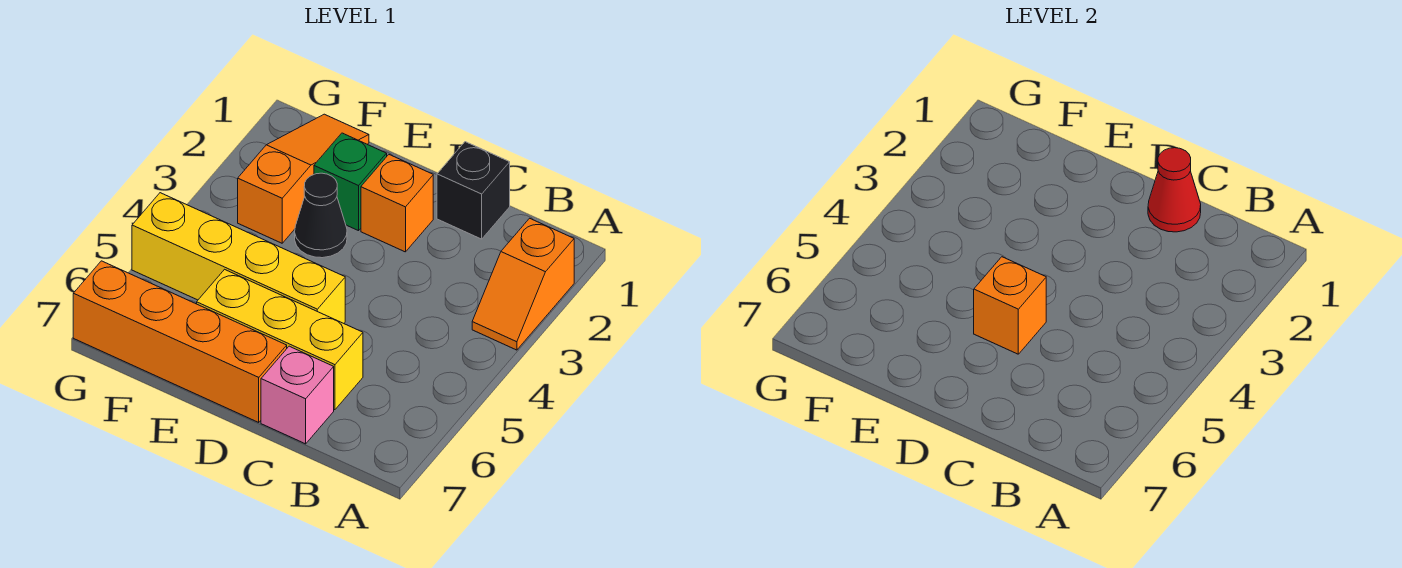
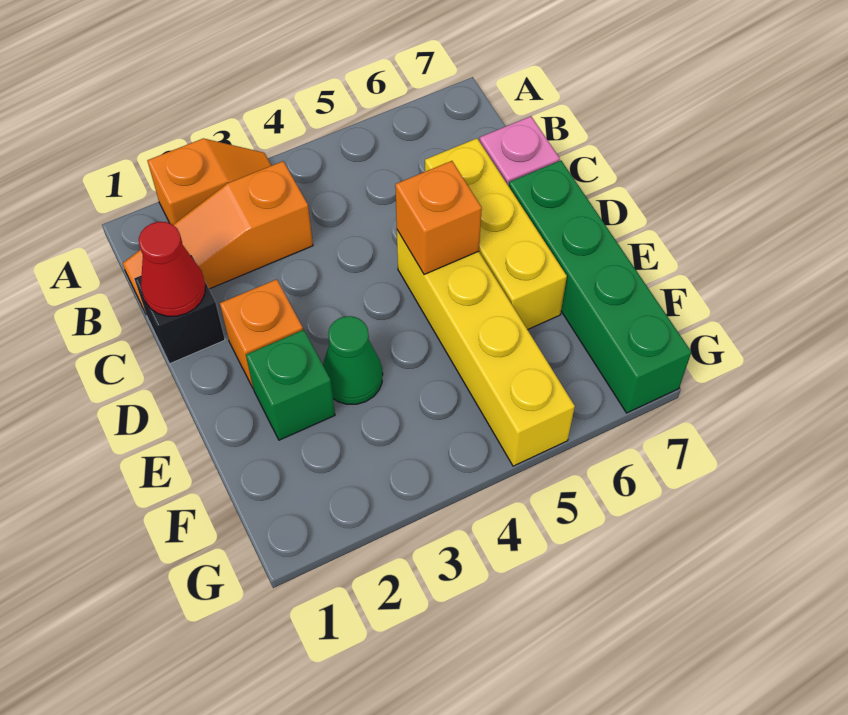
orange brick D7:G7 level 1 -> green brick D7:G7 level 1
black cone E3 level 1 -> green cone E3 level 1
orange slope F1:F3 level 1 top 3 -> orange slope B1:B3 level 1 top 3

